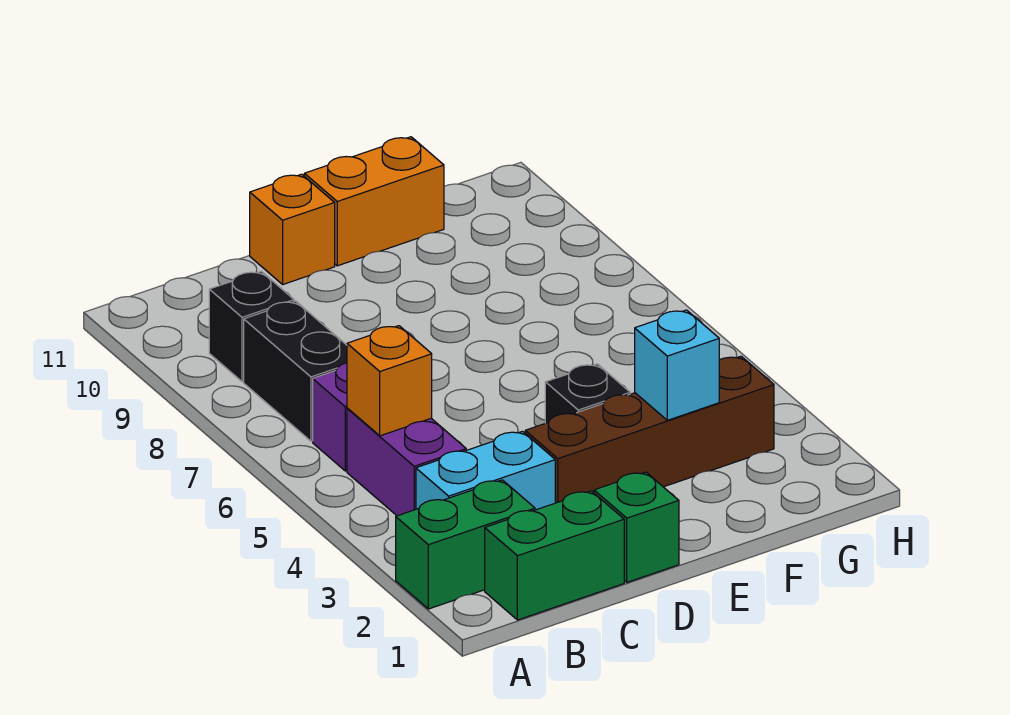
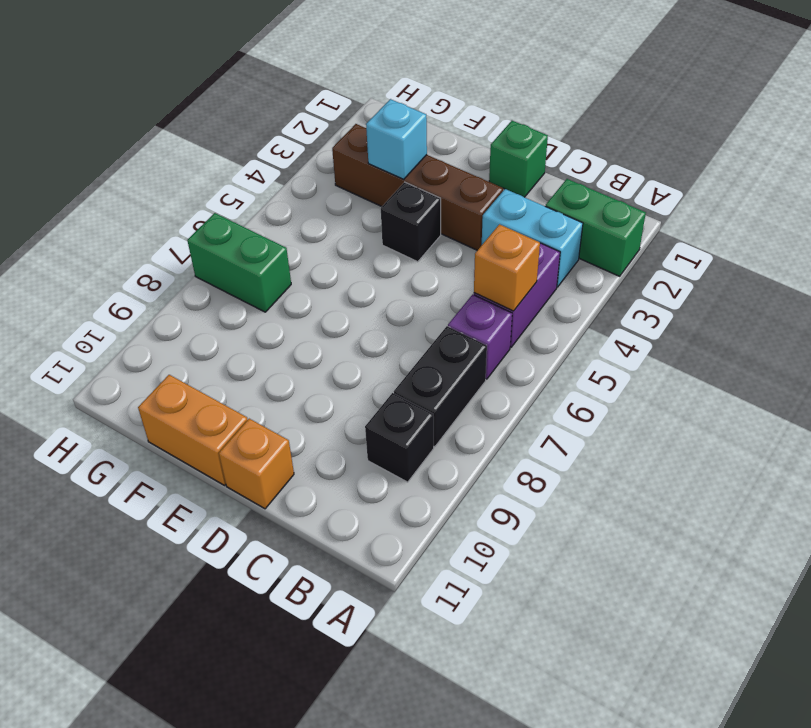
green brick B1:C1 level 1 -> green brick G7:H7 level 1

